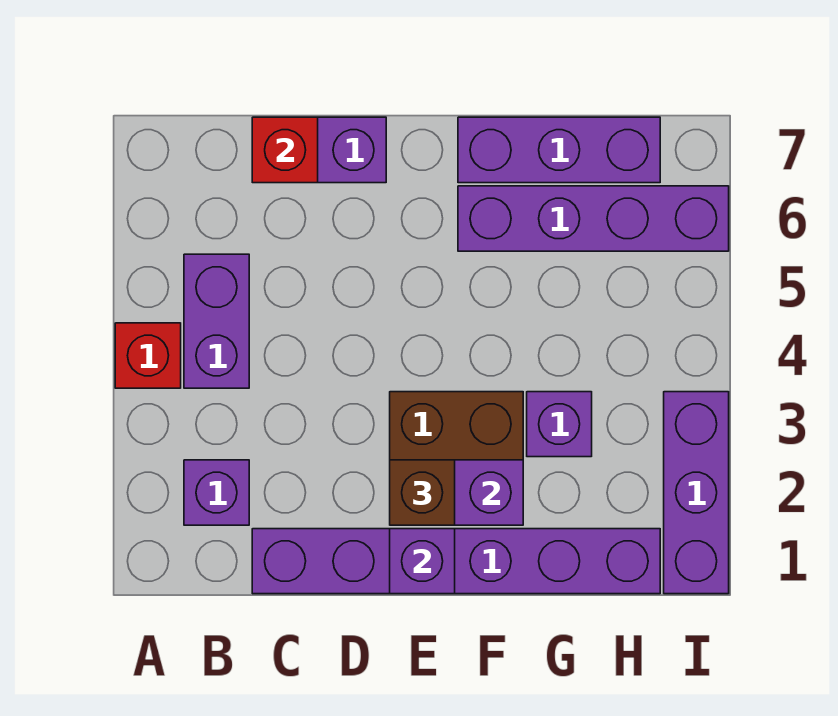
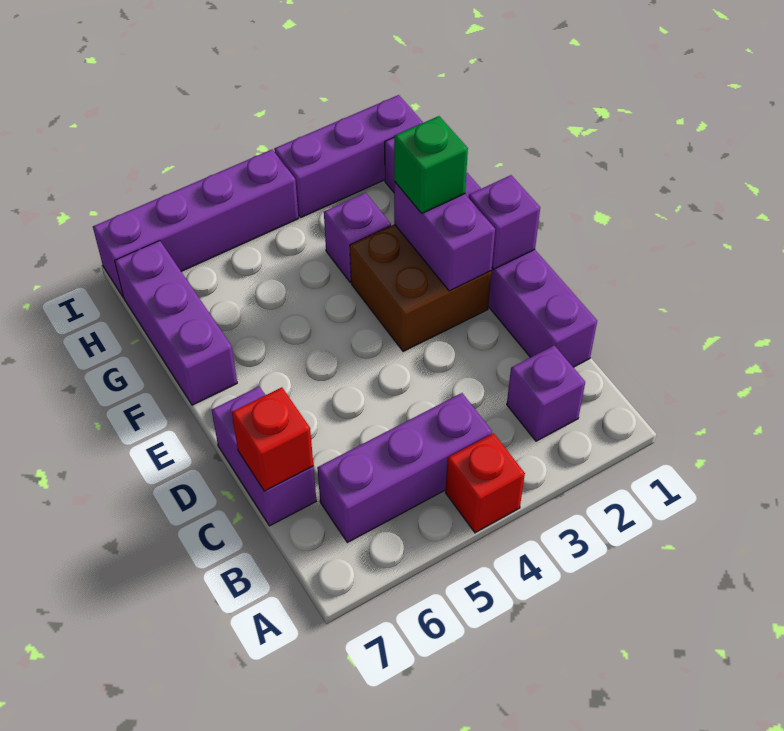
purple brick B4:B5 level 1 -> purple brick B4:B6 level 1
brown brick E2 level 3 -> none
none -> green brick F2 level 3
purple brick F6:I6 level 1 -> purple brick I4:I7 level 1

